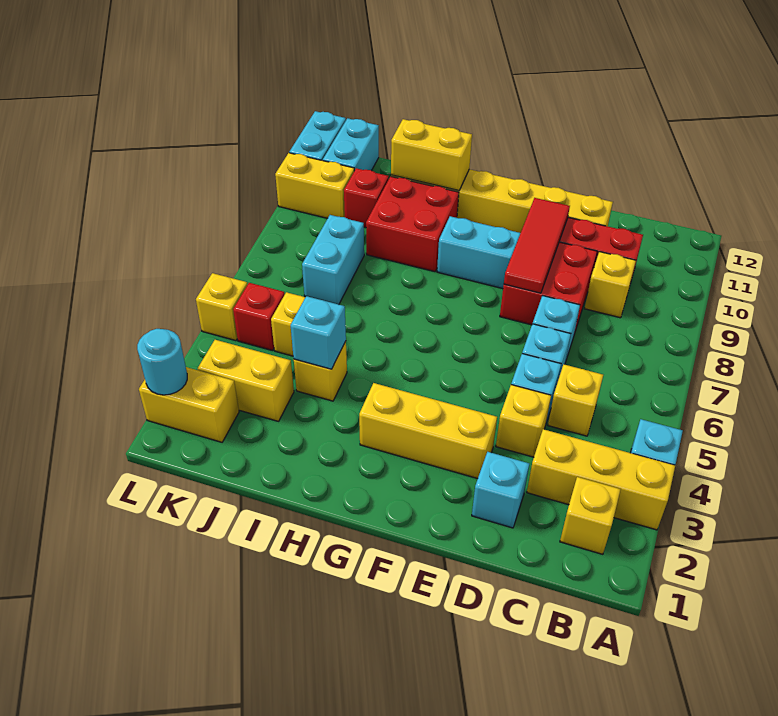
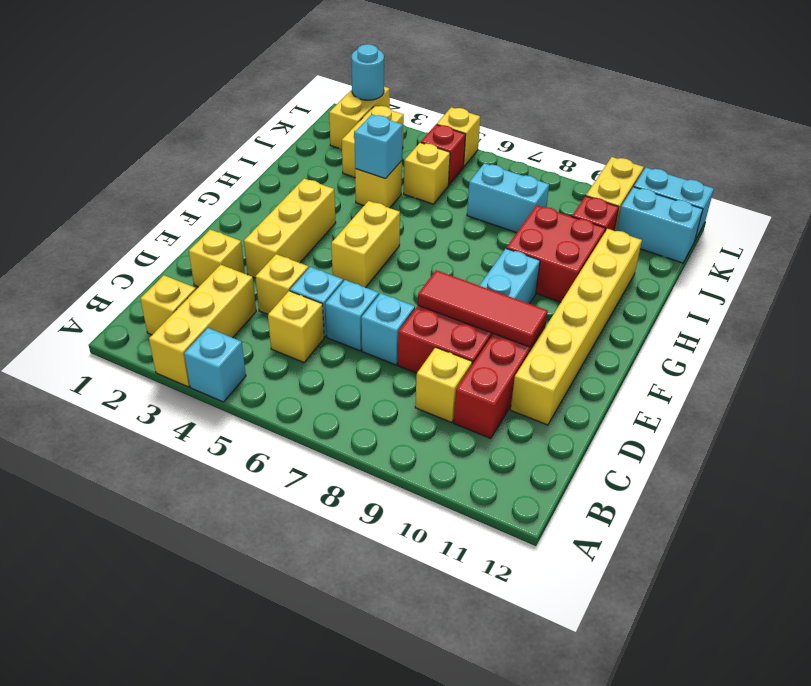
cyan brick D2 level 1 -> yellow brick D2 level 1
yellow brick H11:I11 level 2 -> yellow brick F5:G5 level 1

